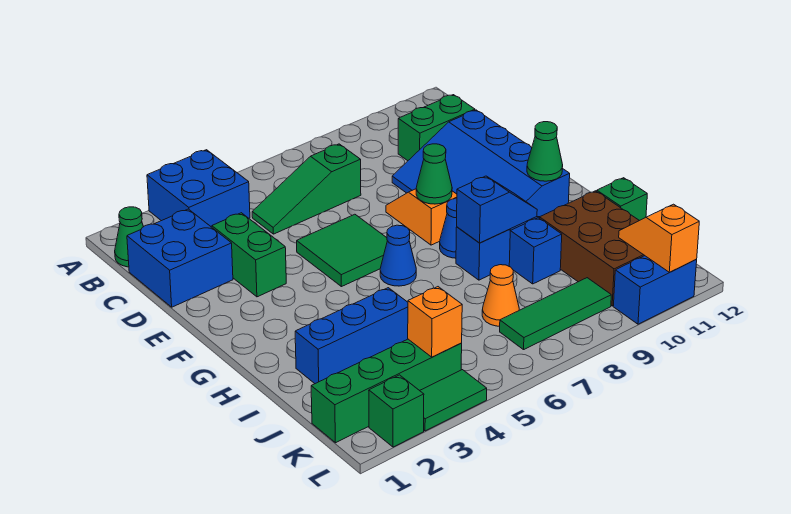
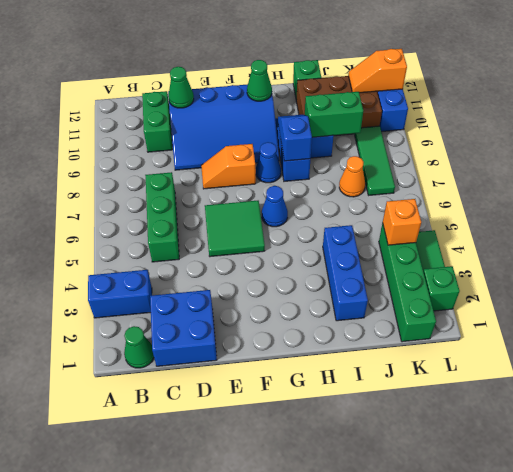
blue brick A3:B4 level 1 -> blue brick A3:B3 level 1
green slope C5:C7 level 1 top 7 -> green brick C5:C7 level 1
green brick D3:E3 level 1 -> green brick I9:J9 level 2
green cone F8 level 2 -> green cone D11 level 2

